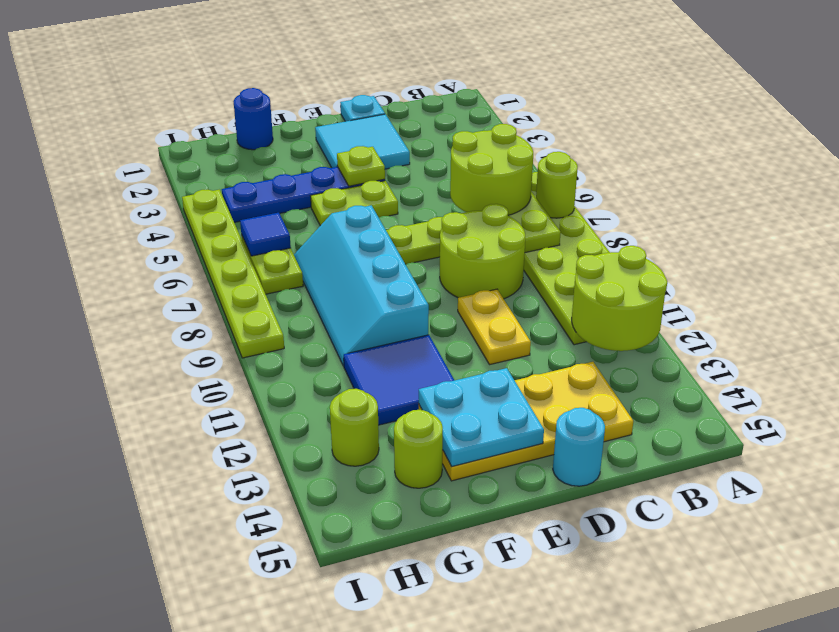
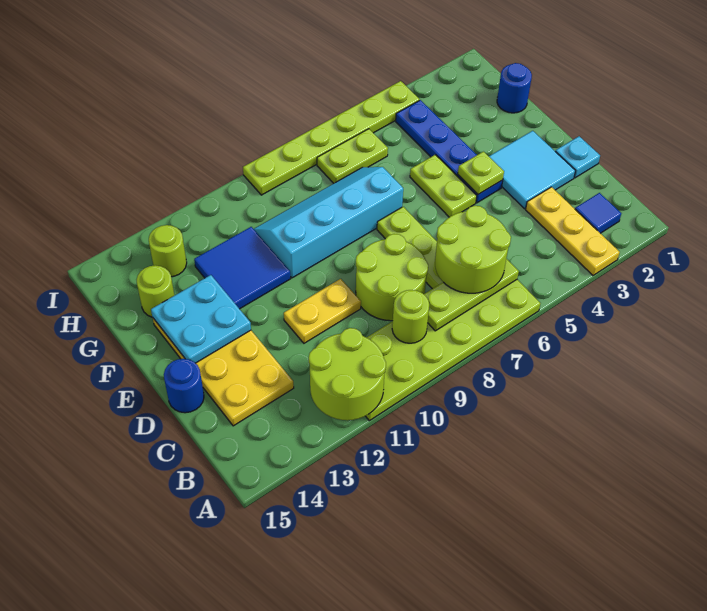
none -> yellow plate A3:C3 level 1
lime round brick A7 level 2 -> lime round brick B9 level 2
cyan round brick D15 level 1 -> blue round brick D15 level 1
blue tile H6 level 2 -> blue tile B2 level 1

